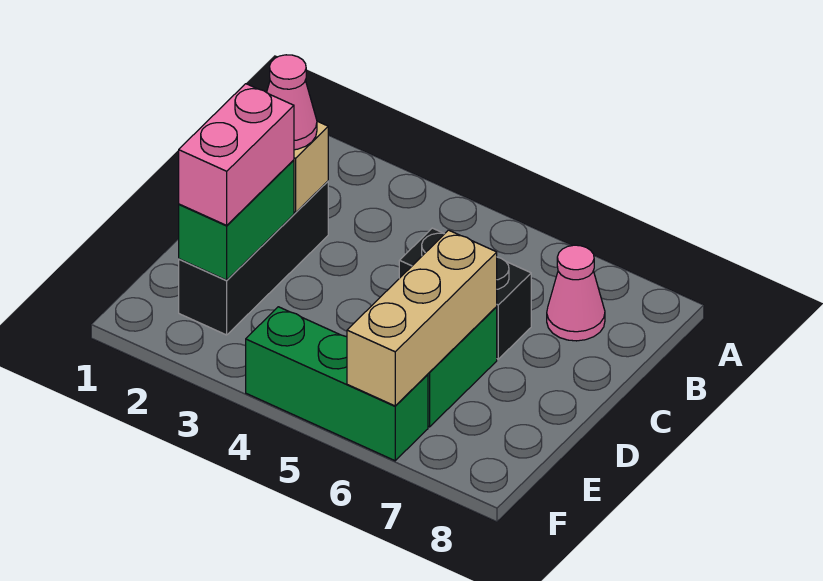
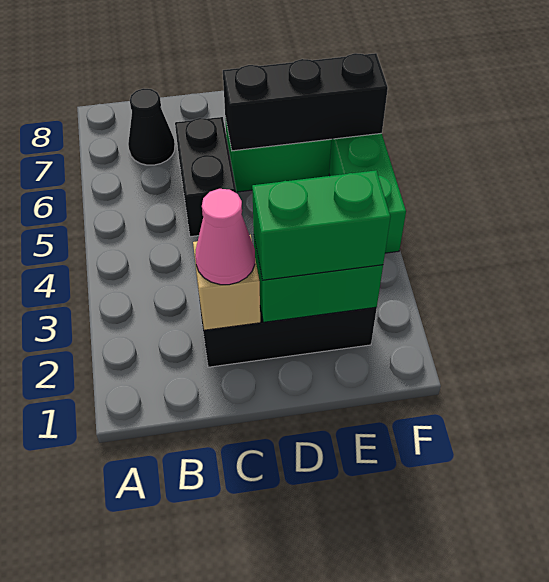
pink cone B7 level 1 -> black cone B7 level 1
pink brick D2:E2 level 3 -> green brick D2:E2 level 3
tan brick D6:F6 level 2 -> black brick D6:F6 level 2

